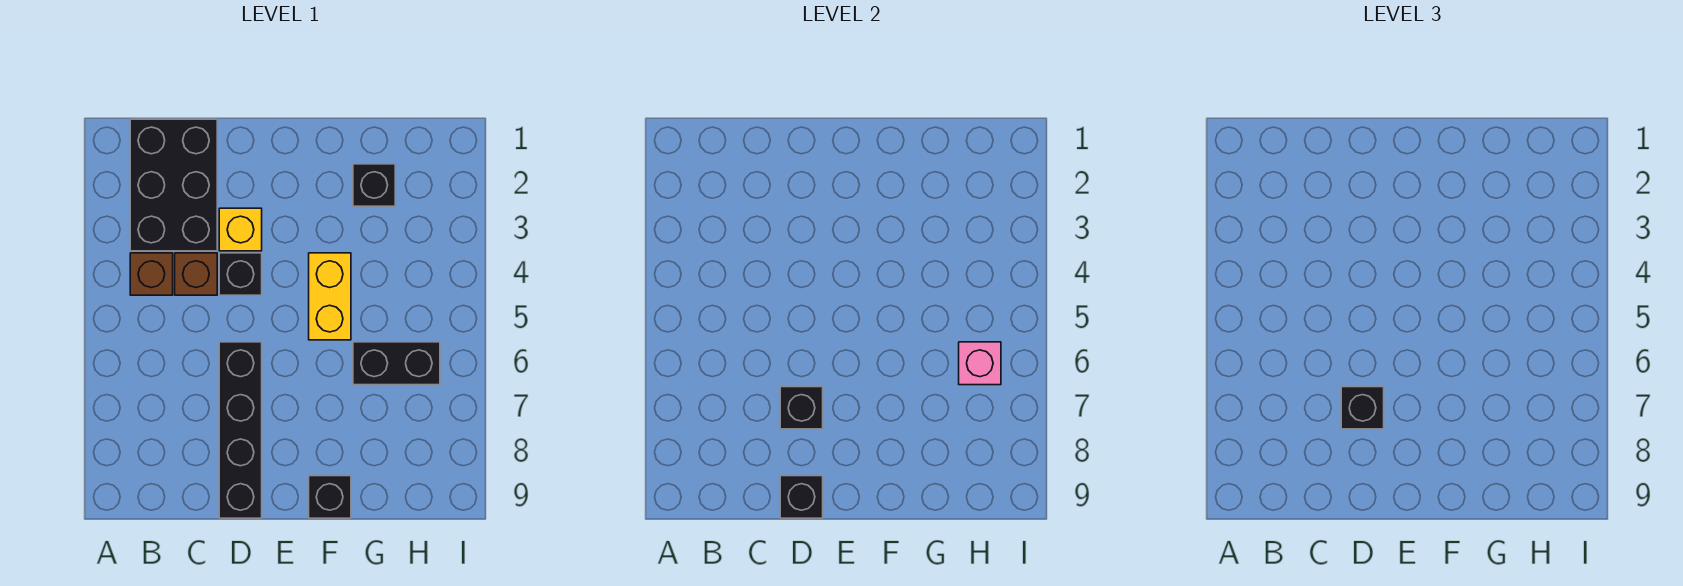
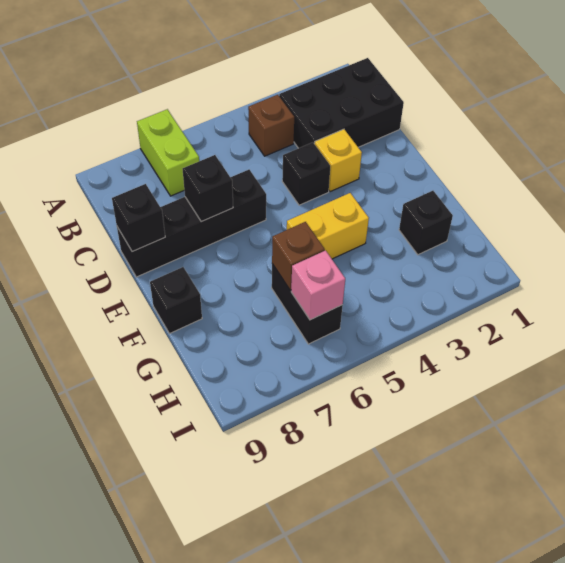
none -> lime brick A7:B7 level 1
brown brick C4 level 1 -> brown brick G6 level 2
black brick D7 level 3 -> none

